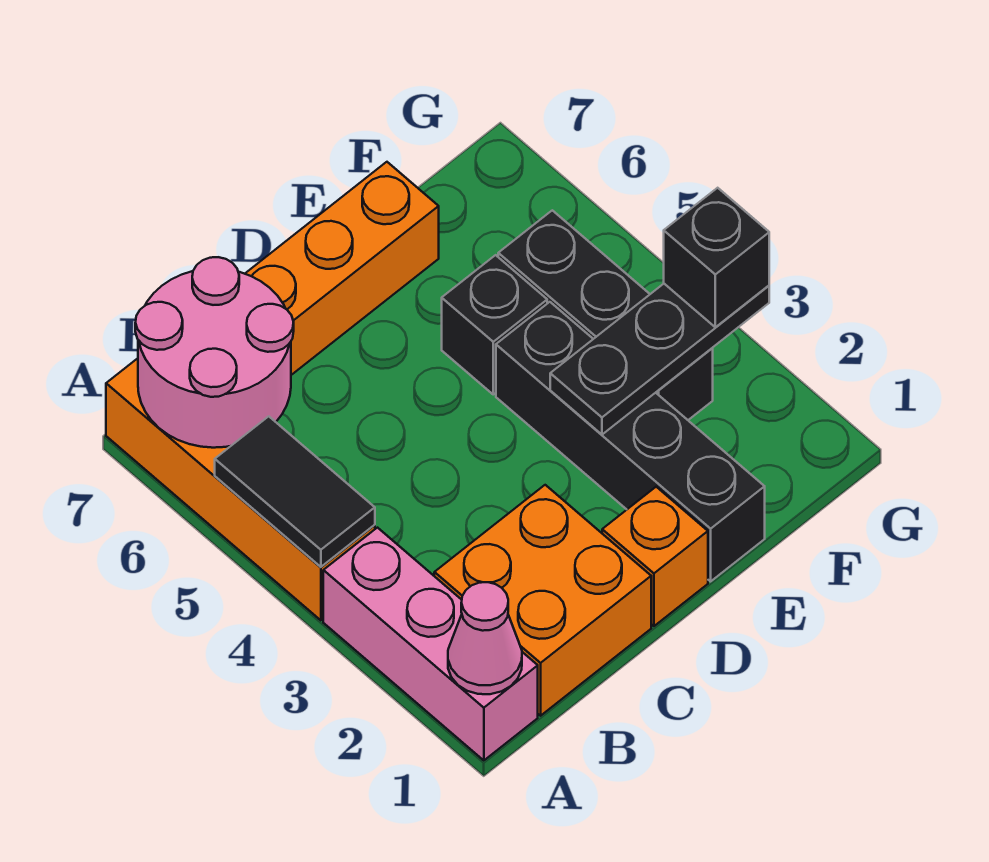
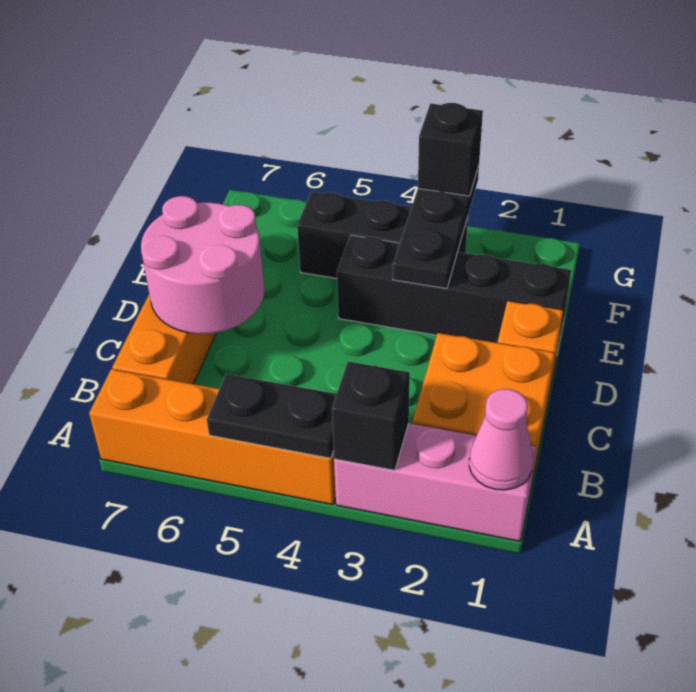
black tile A4:A5 level 2 -> black plate A4:A5 level 2
pink round brick A6:B7 level 2 -> pink round brick C6:D7 level 2
black brick E5 level 1 -> black brick A3 level 2

